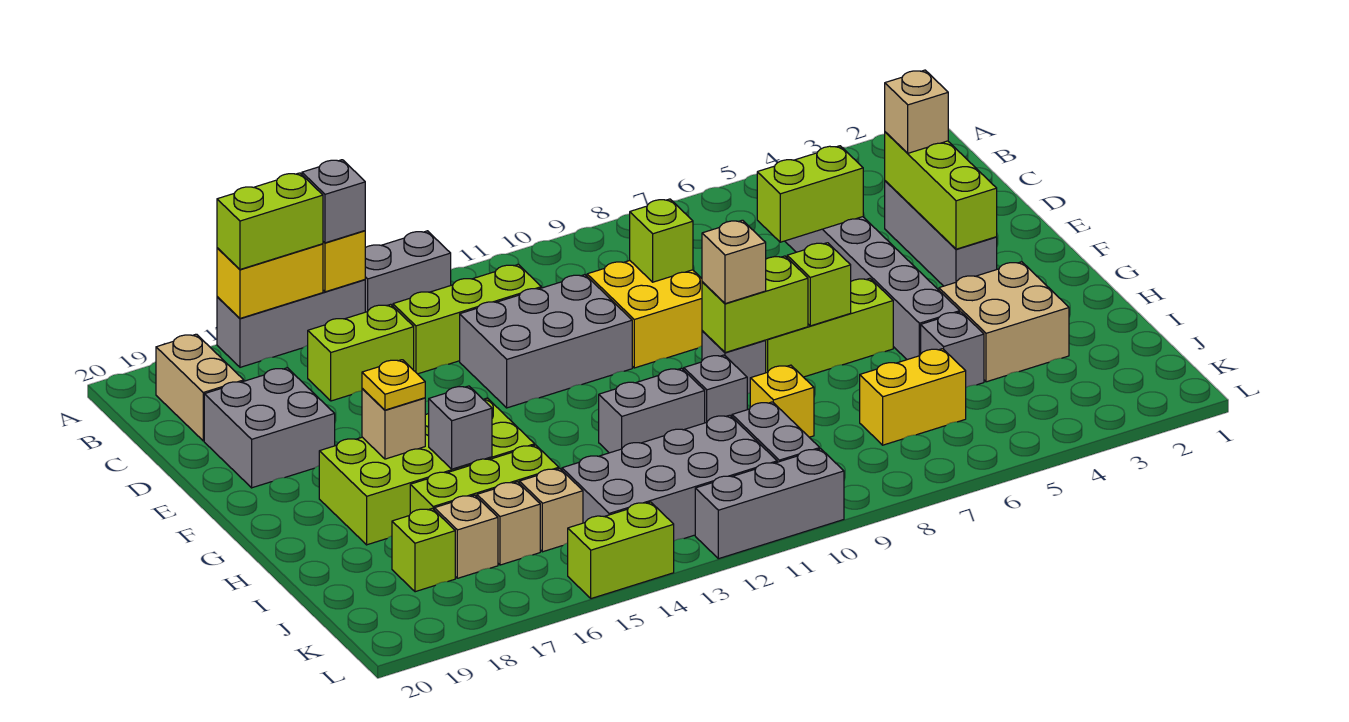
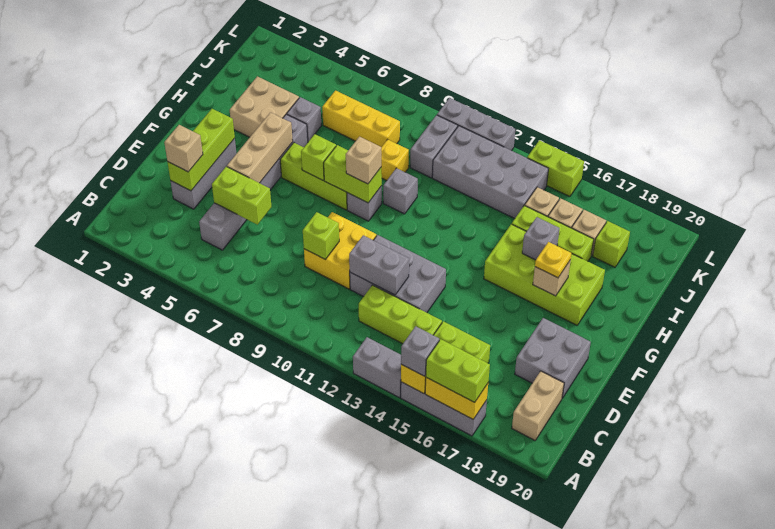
none -> tan brick E5:G5 level 2
grey brick H11:H12 level 1 -> grey brick D11:D12 level 2
yellow brick J6:J7 level 1 -> yellow brick J6:J8 level 1

